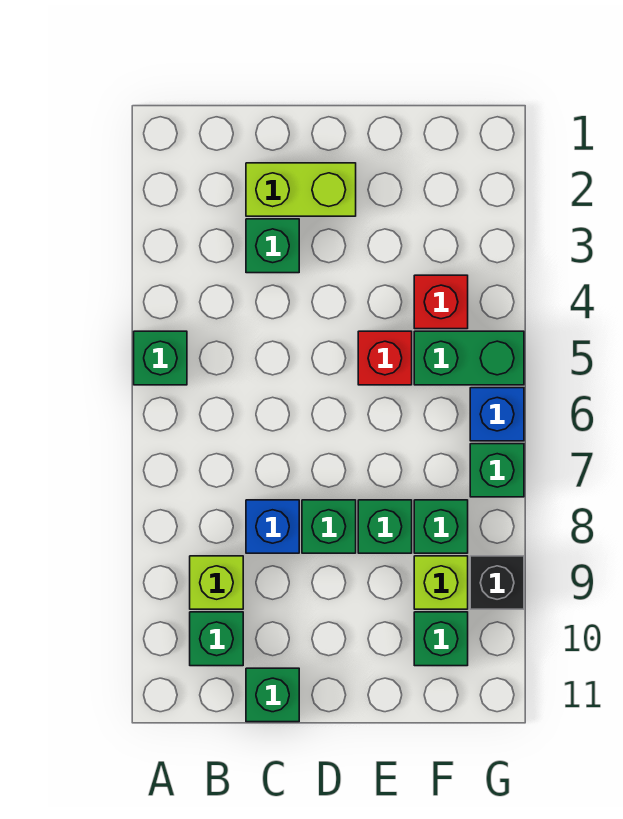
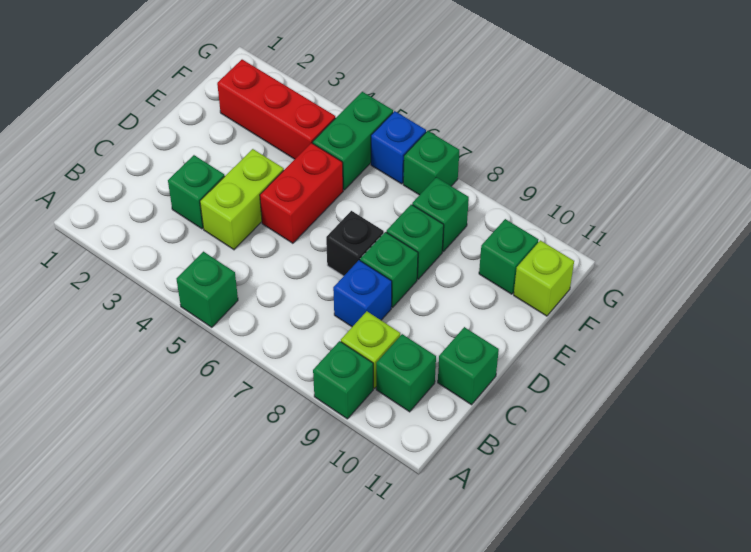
none -> green brick A9 level 1
lime brick C2:D2 level 1 -> lime brick C4:D4 level 1
red brick E5 level 1 -> red brick D5:E5 level 1
red brick F4 level 1 -> red brick F2:F4 level 1
lime brick F9 level 1 -> lime brick F11 level 1
black brick G9 level 1 -> black brick D7 level 1

